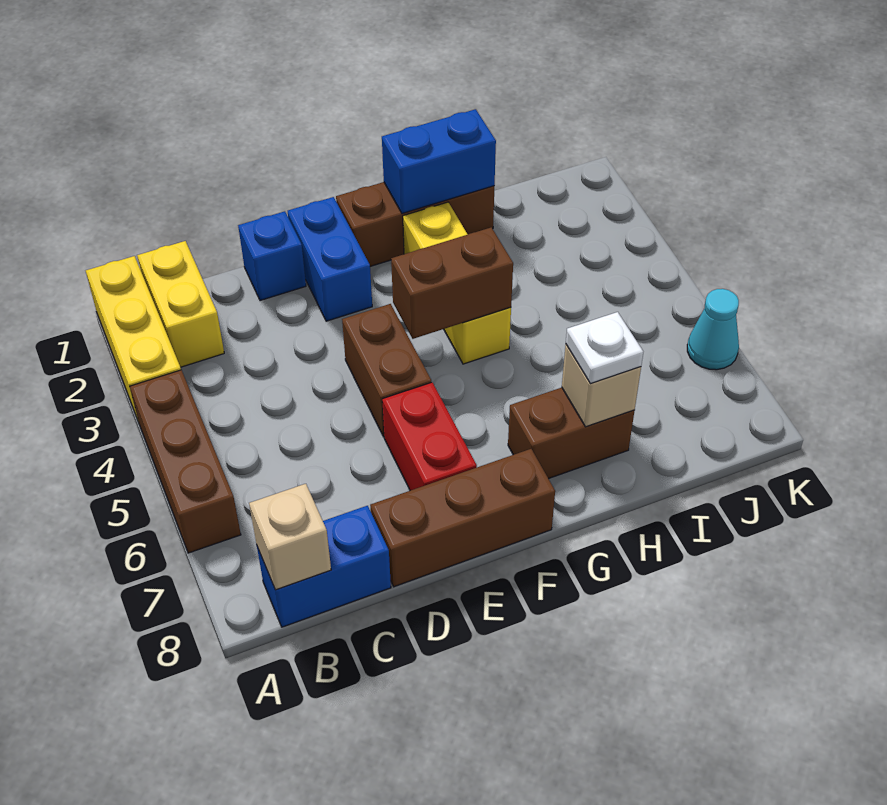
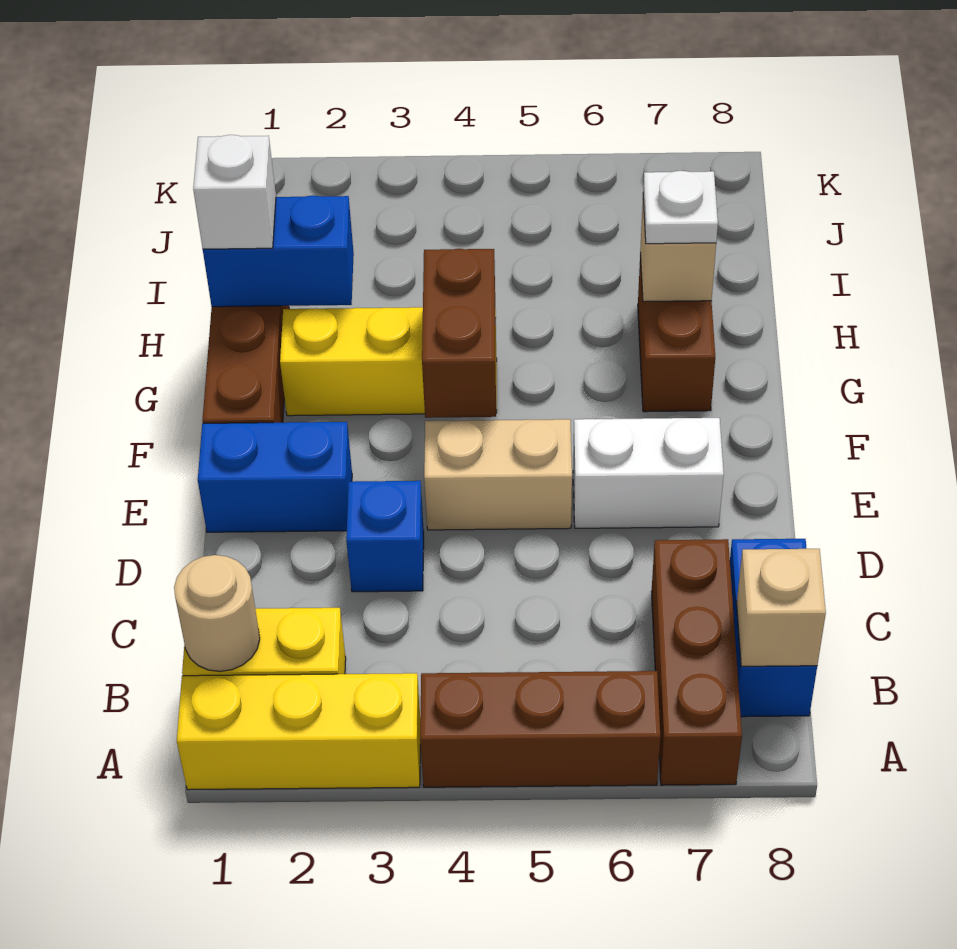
none -> tan round brick B1 level 2
blue brick D1 level 1 -> blue brick D3 level 1
brown brick D8:F8 level 1 -> brown brick A7:C7 level 1
brown brick E4:E5 level 1 -> tan brick E4:E5 level 1
red brick E6:E7 level 1 -> white brick E6:E7 level 1
blue brick G1:H1 level 2 -> blue brick H1:H2 level 2
none -> white brick H1 level 3
cyan cone K6 level 1 -> none

